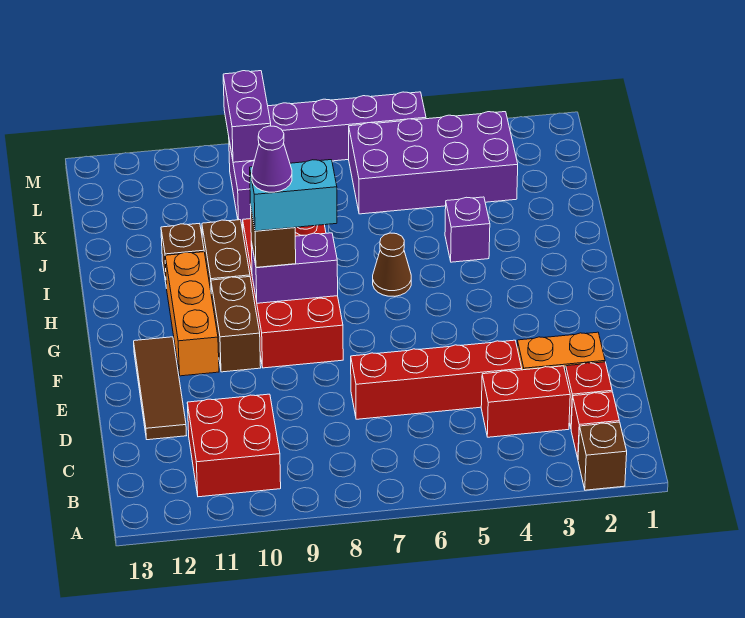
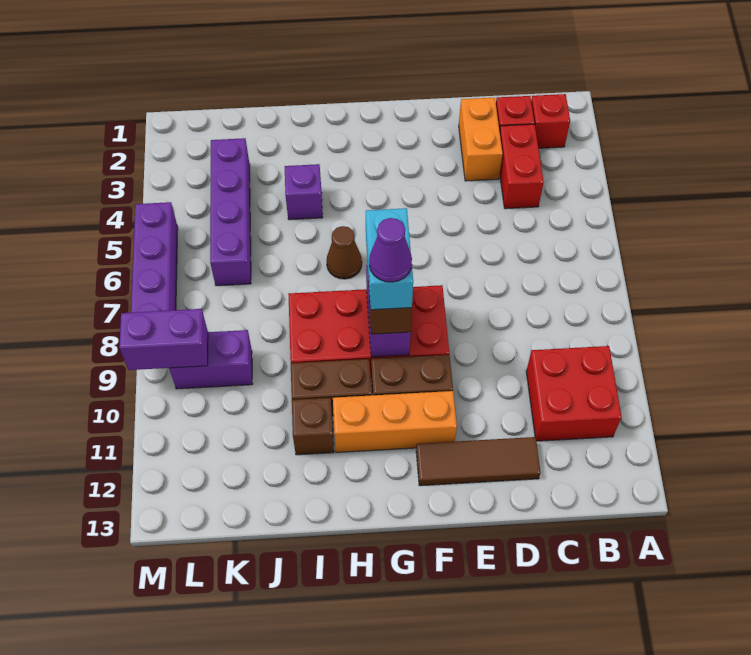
brown brick A2 level 1 -> none
red brick D4:D7 level 1 -> none
purple brick K3:L6 level 1 -> purple brick K3:K6 level 1

